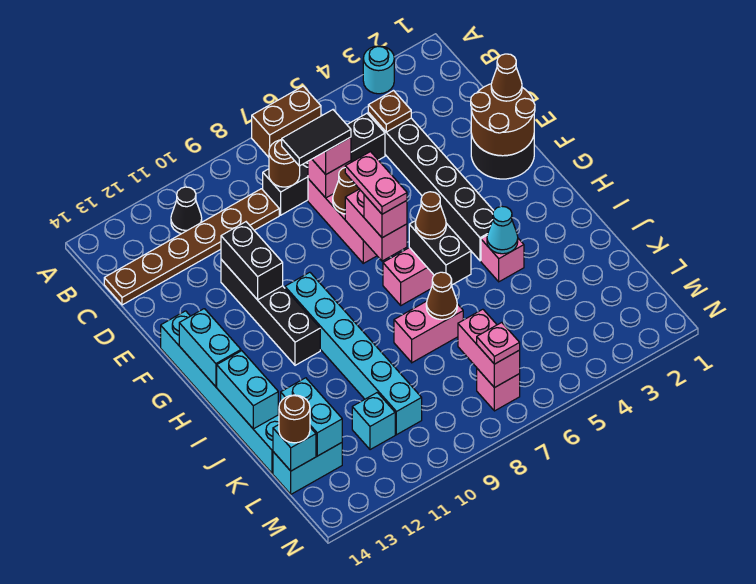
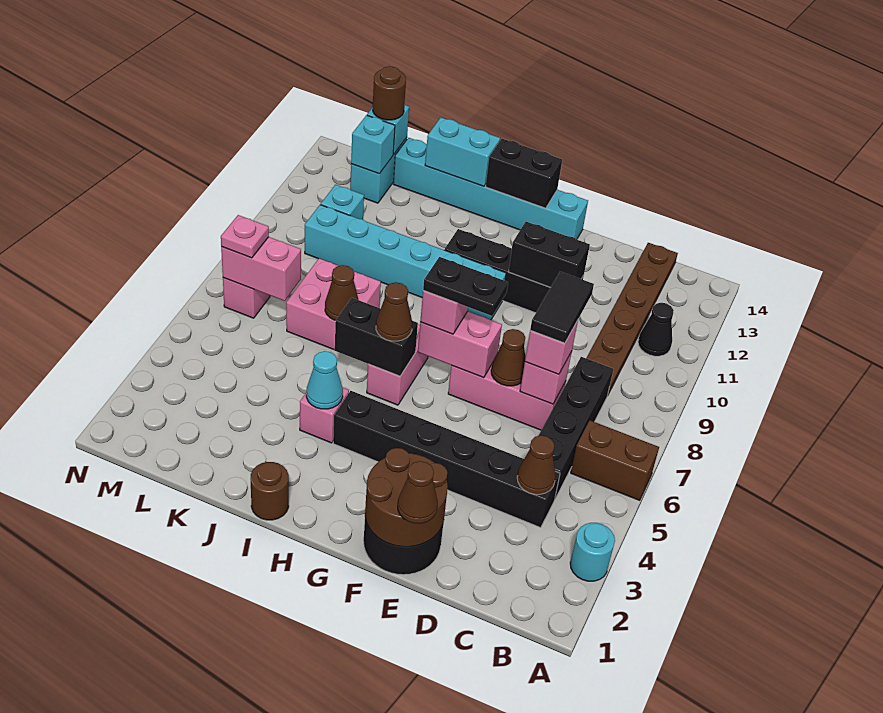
brown brick A6:A7 level 1 -> brown brick A6:B6 level 1
brown plate C4 level 2 -> brown cone C4 level 2
brown round brick C8 level 2 -> brown round brick I1 level 1
pink plate F7:G7 level 4 -> black plate F7:G7 level 4
cyan brick G14:H14 level 2 -> black brick G14:H14 level 2
pink brick J7:J8 level 1 -> pink brick J7:K8 level 1
cyan brick K13:L13 level 2 -> cyan brick L13 level 2

